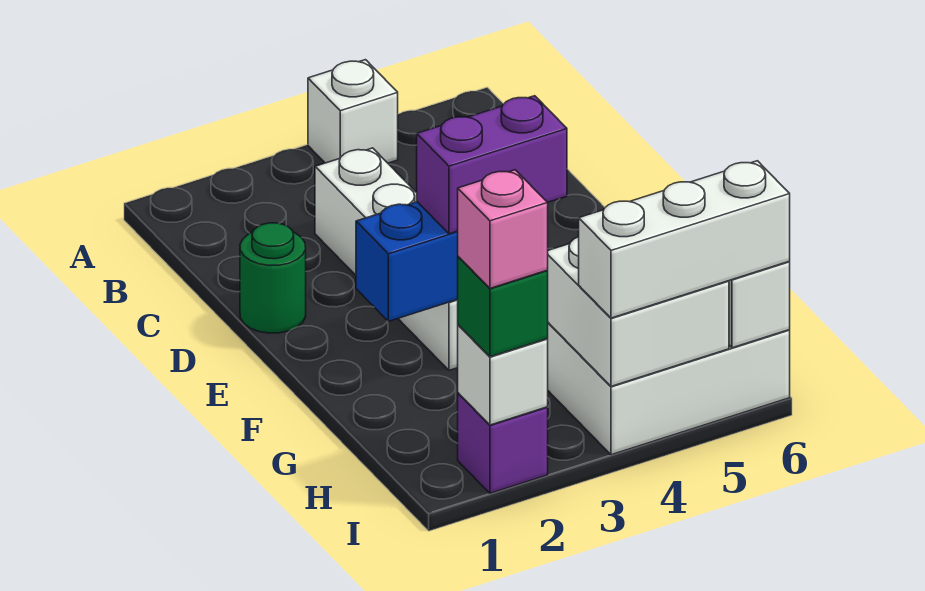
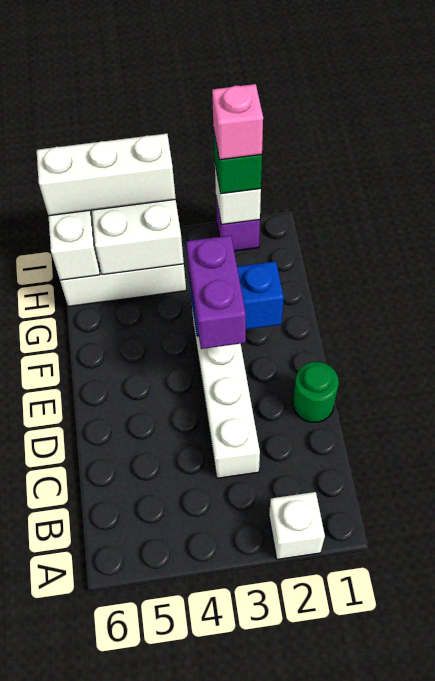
white brick A4 level 1 -> white brick A2 level 1
purple brick F3:F4 level 3 -> purple brick E3:F3 level 3

